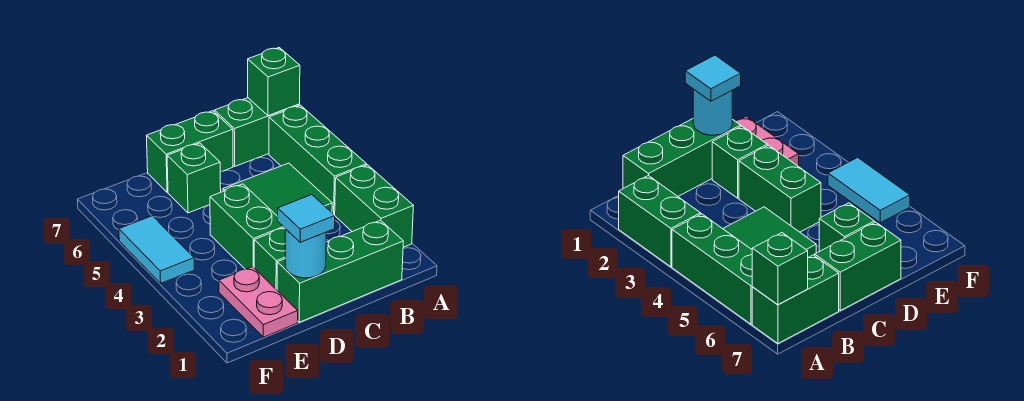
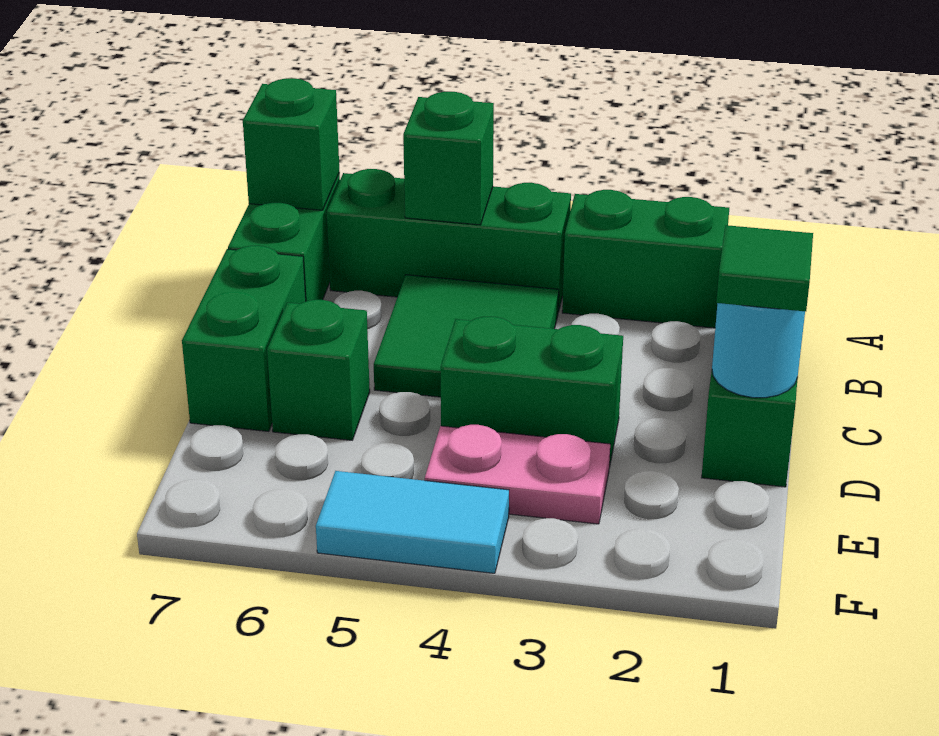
cyan tile D1 level 3 -> green tile D1 level 3
green brick D2 level 1 -> green brick A5 level 2
pink plate E1:E2 level 1 -> pink plate E3:E4 level 1

